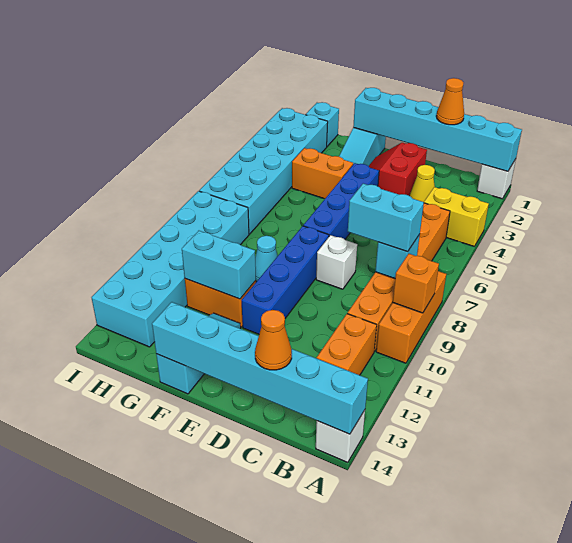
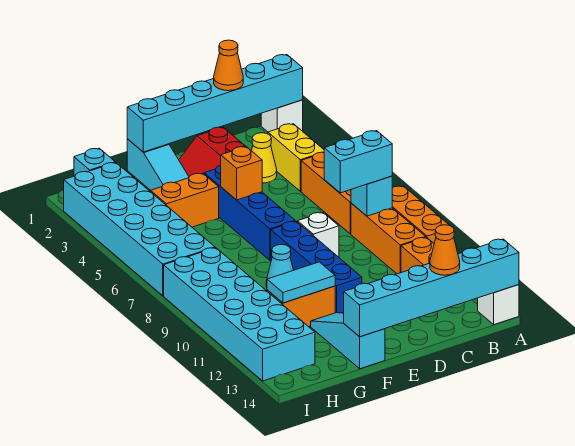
yellow brick A4:B4 level 1 -> yellow brick B3:B4 level 1
orange brick A9 level 2 -> orange brick E5 level 2
cyan brick F11:G11 level 2 -> cyan tile F11:G11 level 2

